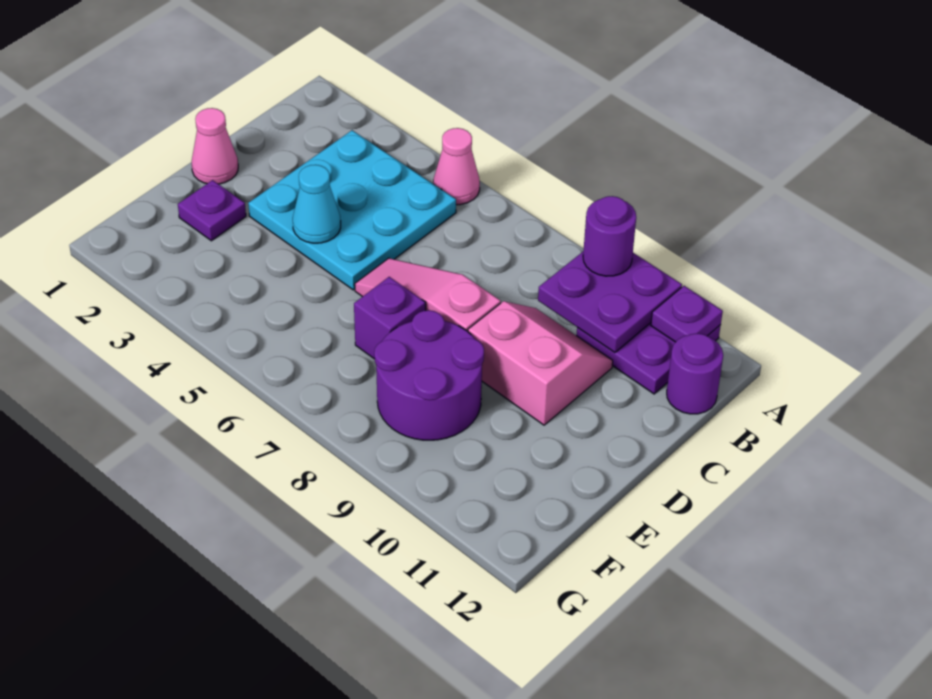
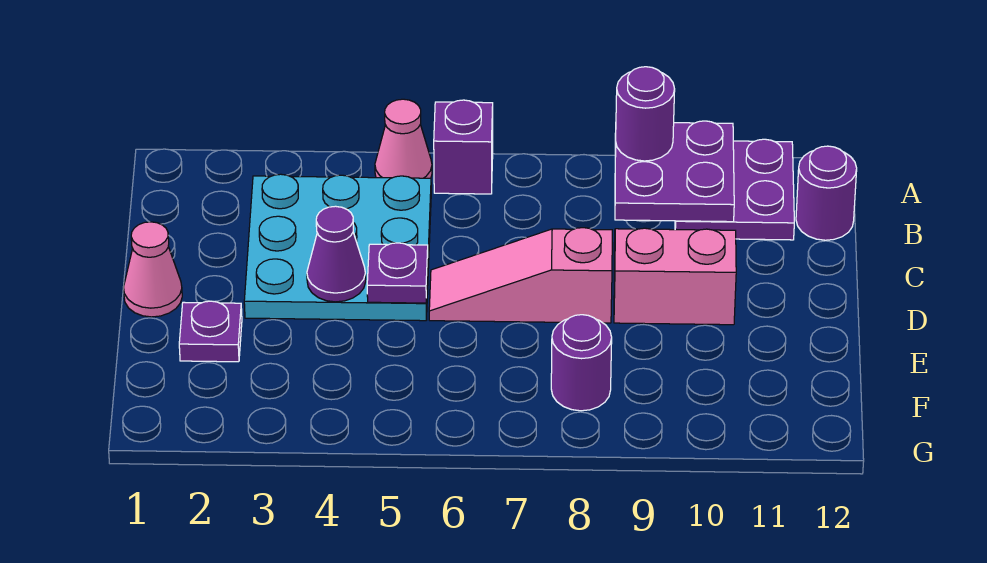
purple plate A11 level 2 -> purple plate D5 level 2
cyan cone D4 level 2 -> purple cone D4 level 2
purple brick E7 level 1 -> purple brick A6 level 1
purple round brick E8:F9 level 1 -> purple round brick F8 level 1

